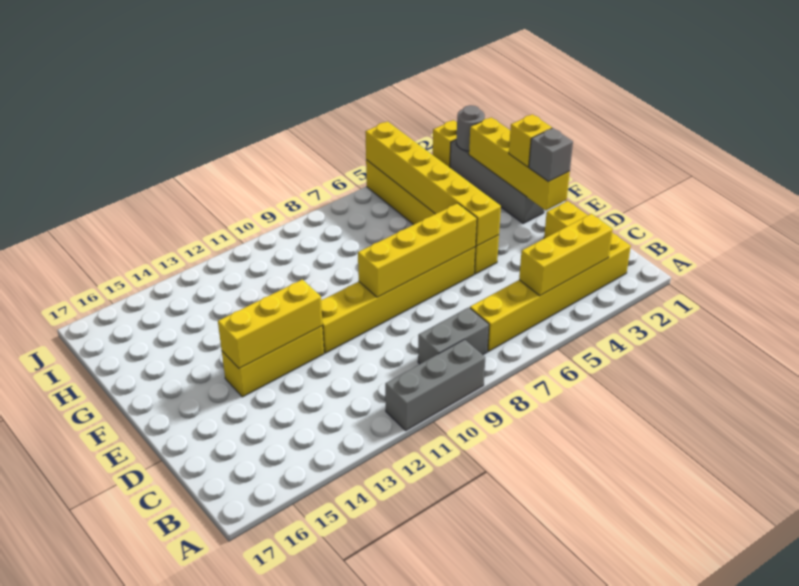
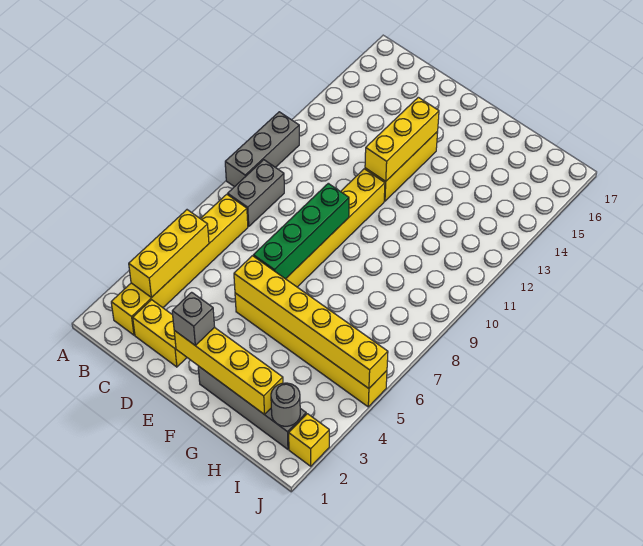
yellow brick E6:E9 level 2 -> green brick E6:E9 level 2
yellow brick F2 level 3 -> none

